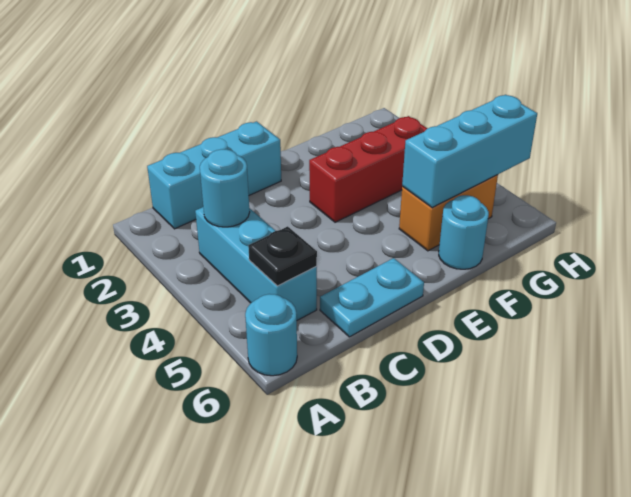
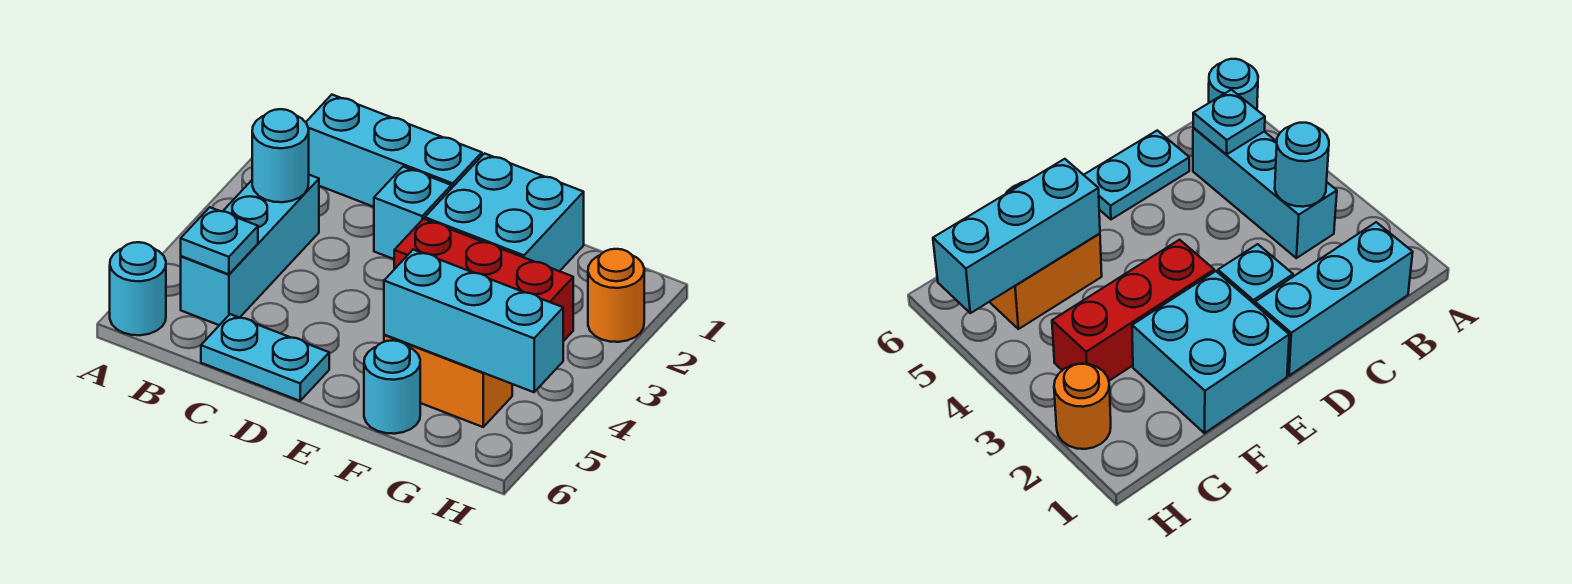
black plate B5 level 2 -> cyan plate B5 level 2
none -> cyan brick D2 level 1
none -> cyan brick E1:F2 level 1
none -> orange round brick H2 level 1

